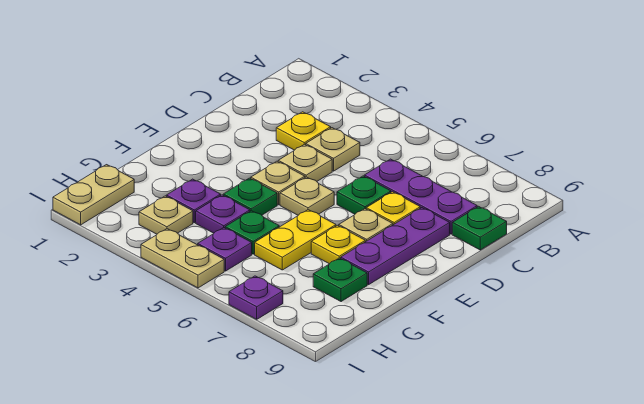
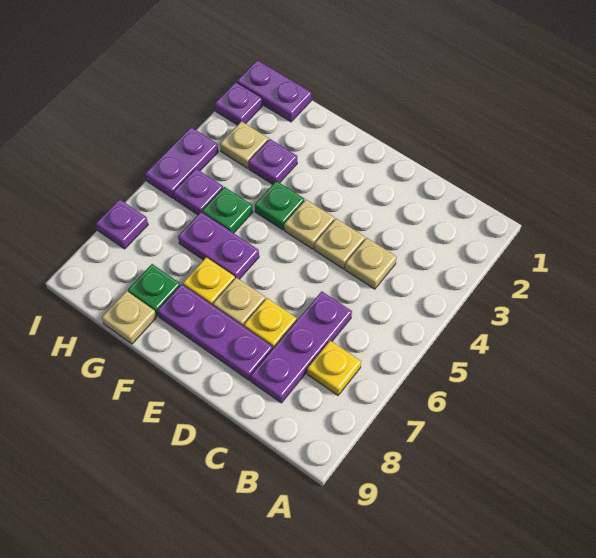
yellow plate C3 level 1 -> yellow plate B7 level 1
green plate C9 level 1 -> none
green plate D6 level 1 -> none
tan plate E5 level 1 -> tan plate G9 level 1
yellow plate F6:G6 level 1 -> purple plate F6:G6 level 1
purple plate G4 level 1 -> purple plate I2 level 1
tan plate H1:I1 level 1 -> purple plate H1:I1 level 1
tan plate I4:I5 level 1 -> purple plate I4:I5 level 1

